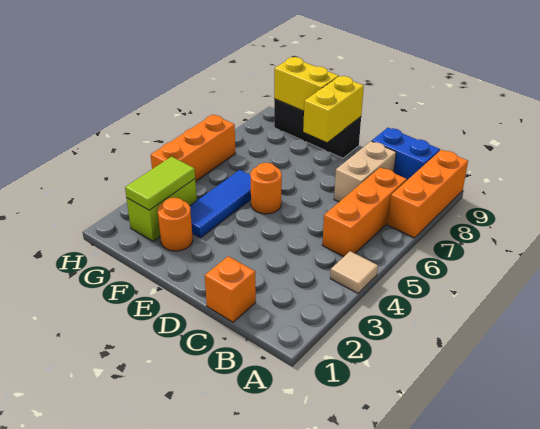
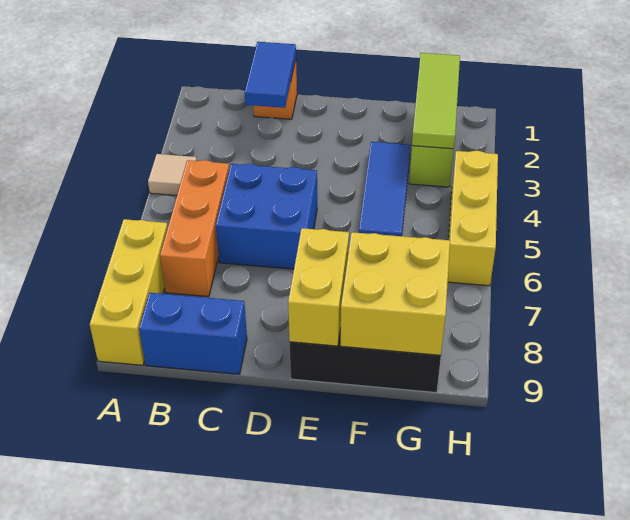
orange brick A7:A9 level 1 -> yellow brick A7:A9 level 1
none -> blue tile C1:C2 level 2
none -> blue brick C5:D6 level 1
tan brick C7:C8 level 1 -> none
orange round brick E5 level 1 -> none
orange round brick F2 level 1 -> none
yellow brick F9:G9 level 2 -> yellow brick F8:G9 level 2
lime tile G2:G3 level 2 -> lime tile G1:G3 level 2
orange brick H4:H6 level 1 -> yellow brick H4:H6 level 1

